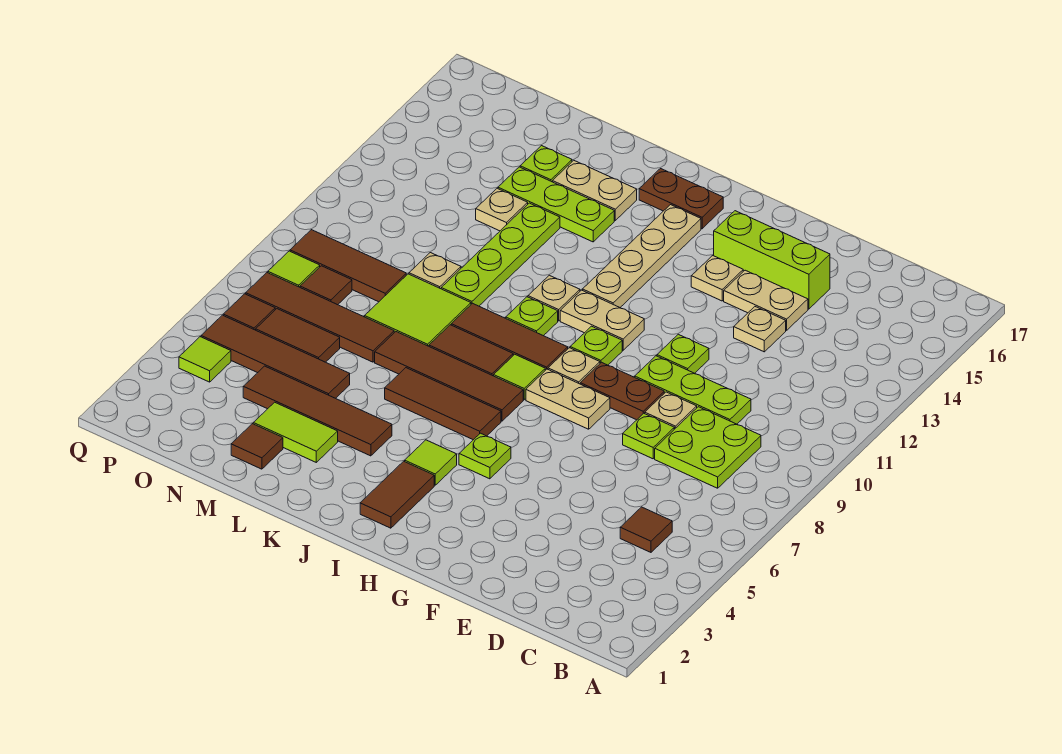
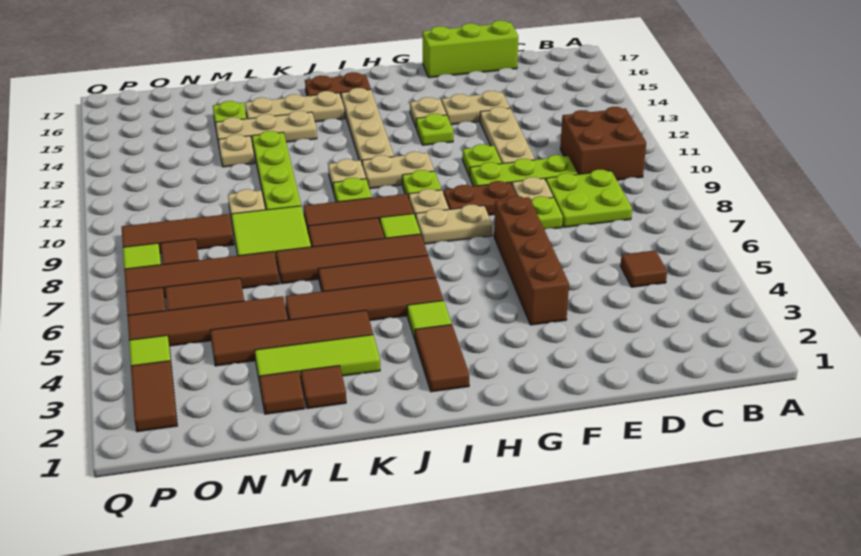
none -> brown brick B10:C11 level 1
tan plate E13 level 1 -> tan plate E11:E13 level 1
lime brick E15:G15 level 1 -> lime brick D17:F17 level 1
none -> brown brick F4:F7 level 1
lime plate H5 level 1 -> lime plate G13 level 1
none -> brown tile I5:L5 level 1
lime plate K14:M14 level 1 -> tan plate K14:M14 level 1
tan plate K15:L15 level 1 -> tan plate J15:L15 level 1
none -> brown tile L2 level 1
lime tile L3:M3 level 1 -> lime tile K3:M3 level 1
none -> brown tile P2:P3 level 1

